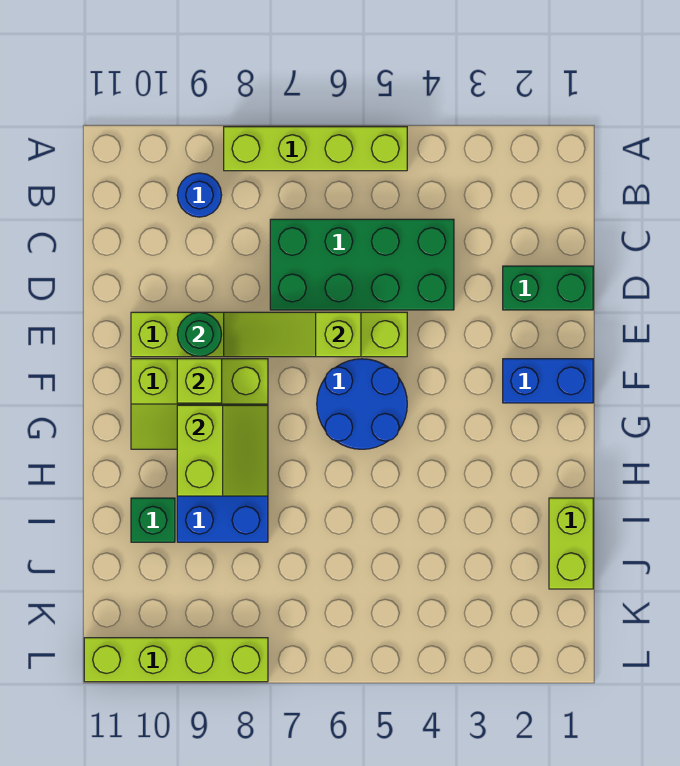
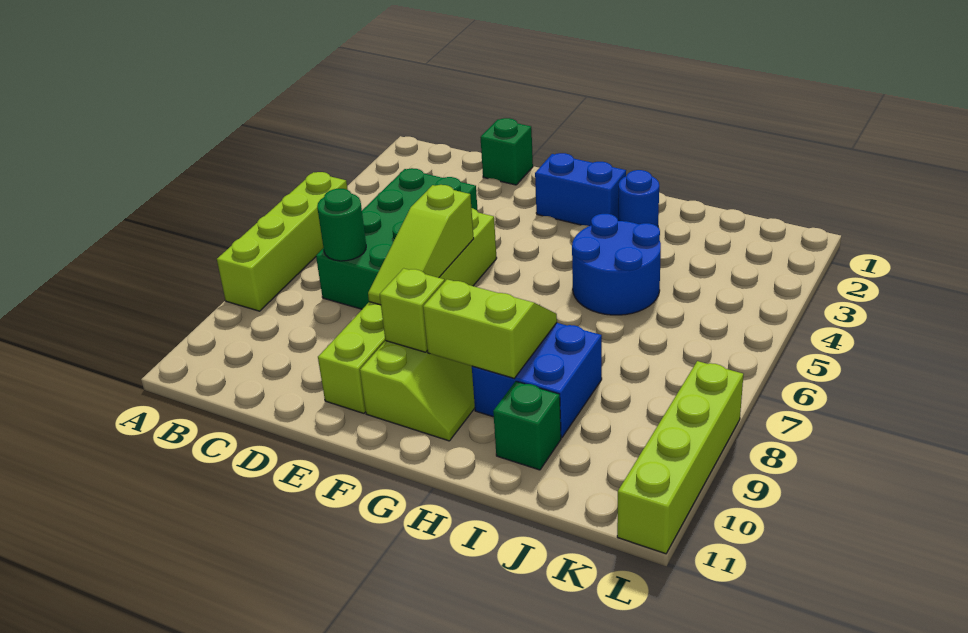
blue round brick B9 level 1 -> blue round brick H2 level 1
green brick D1:D2 level 1 -> green brick D1 level 1
green round brick E9 level 2 -> green round brick C7 level 2
blue brick F1:F2 level 1 -> blue brick F2:G2 level 1
blue round brick F5:G6 level 1 -> blue round brick H4:I5 level 1
lime brick I1:J1 level 1 -> none

